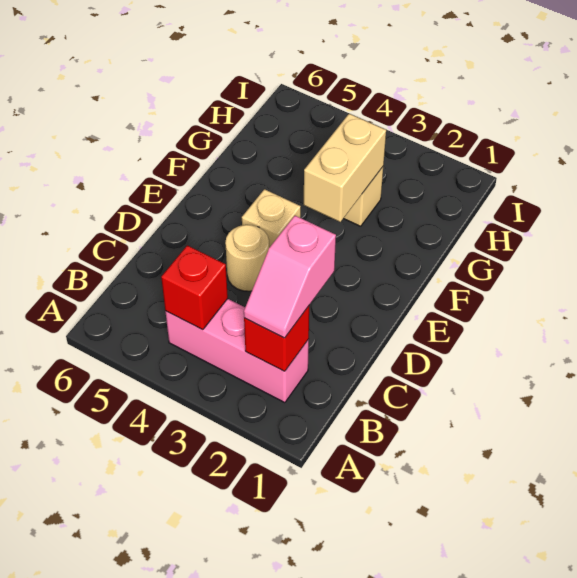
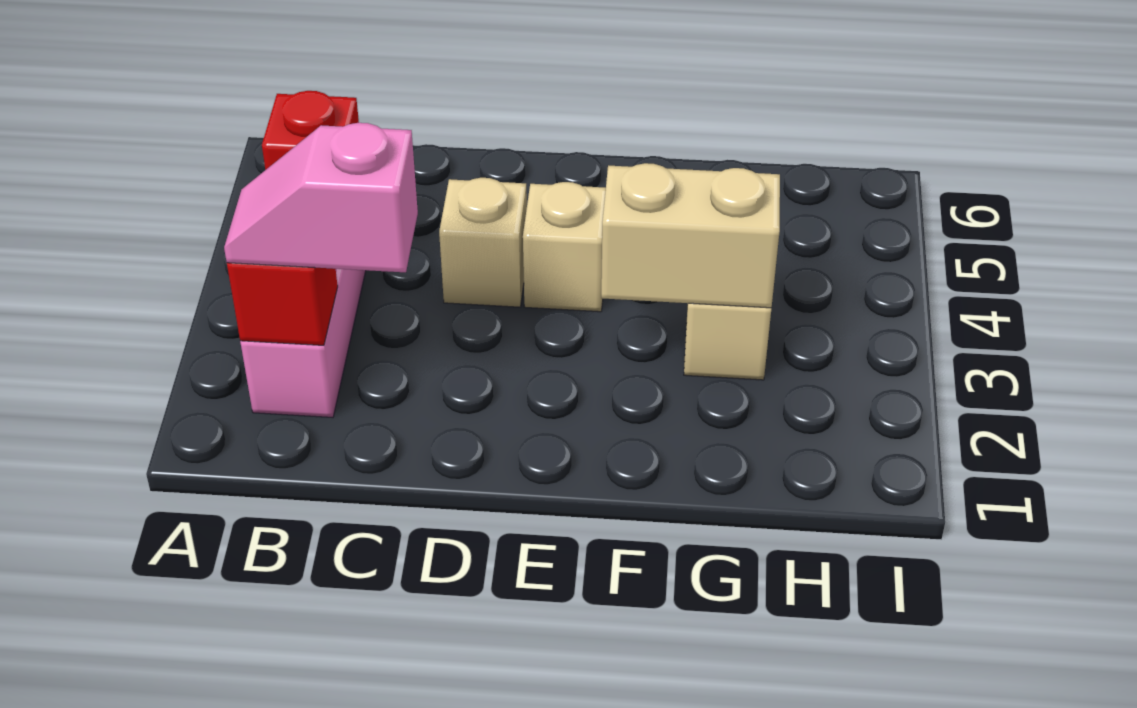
tan round brick D4 level 1 -> tan brick D4 level 1

